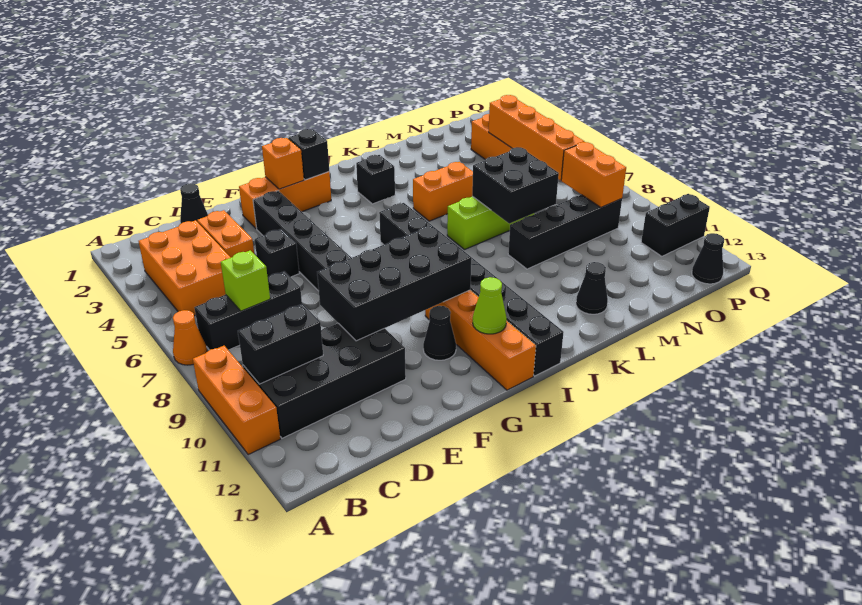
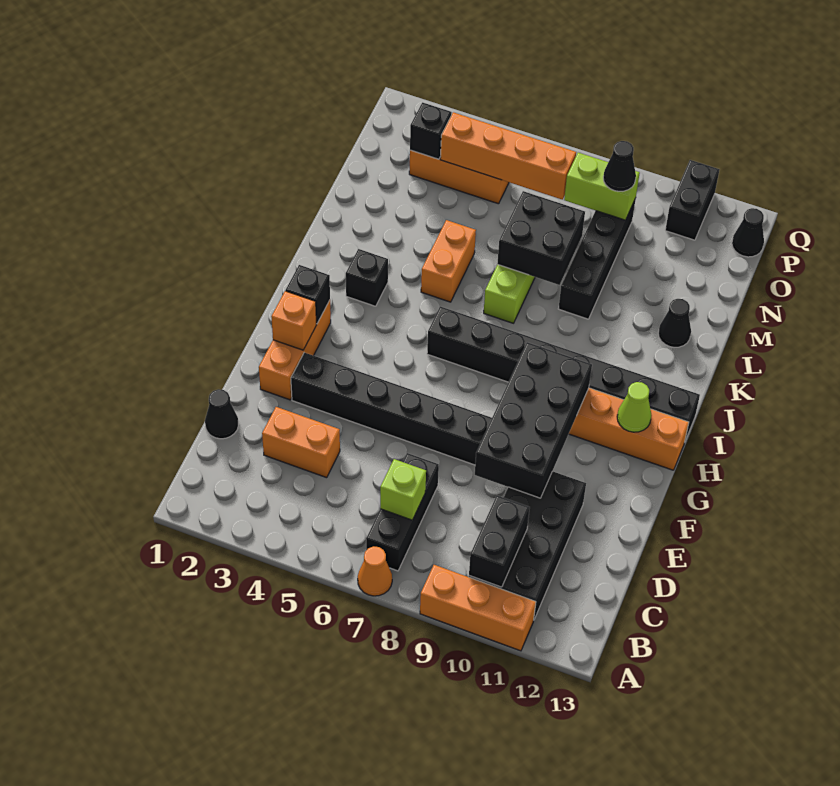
orange brick B3:C5 level 1 -> none
black brick E5 level 1 -> black brick O3 level 2
black cone G11 level 1 -> black cone O9 level 3
orange brick O8:O9 level 2 -> lime brick O8:O9 level 2

